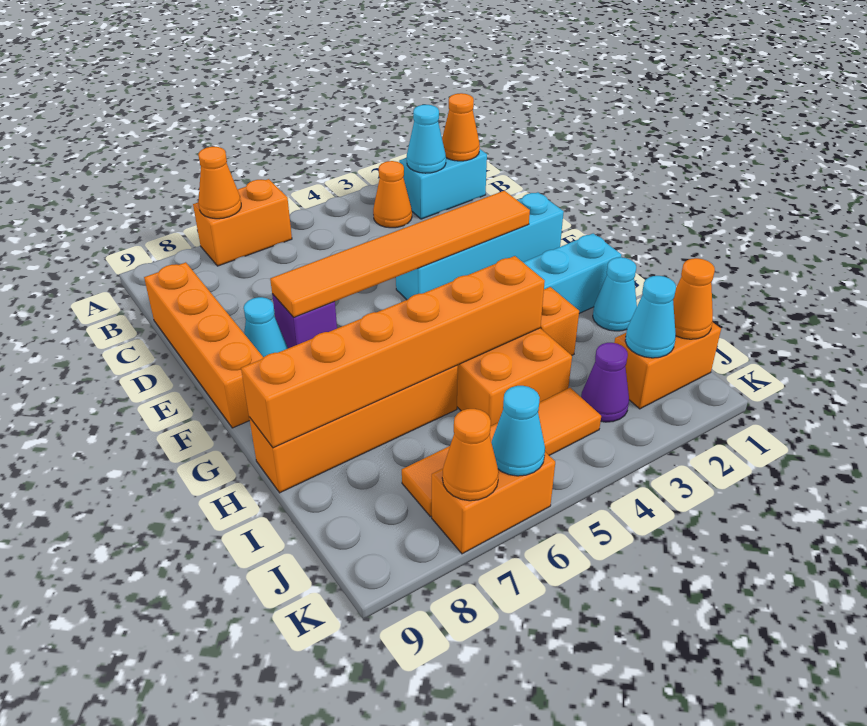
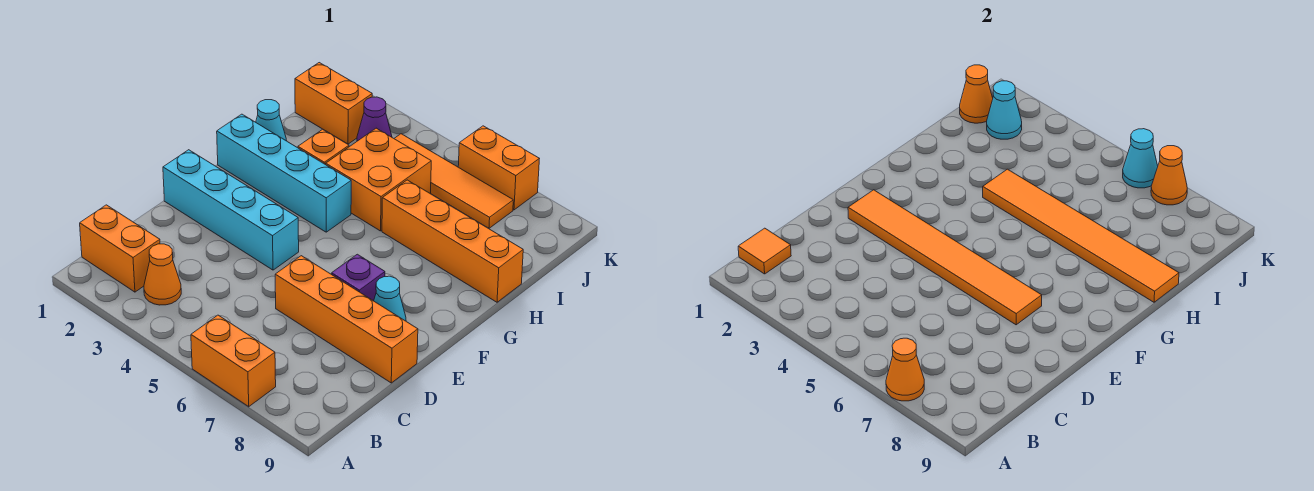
cyan brick B1:B2 level 1 -> orange brick B1:B2 level 1
orange cone B1 level 2 -> orange tile B1 level 2
cyan cone B2 level 2 -> none
orange brick C9:F9 level 1 -> orange brick D6:D9 level 1
orange brick H4:H9 level 2 -> orange tile H4:H9 level 2

